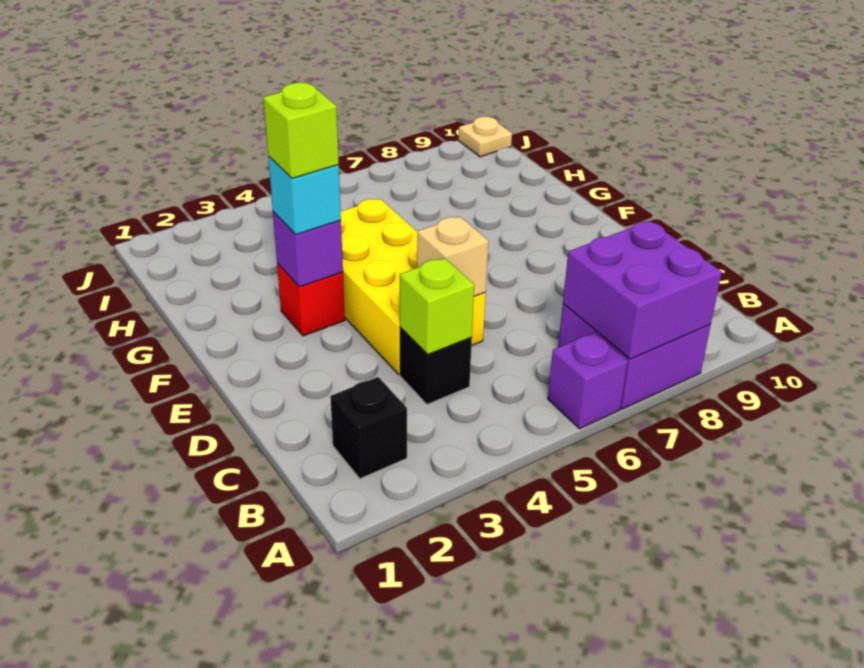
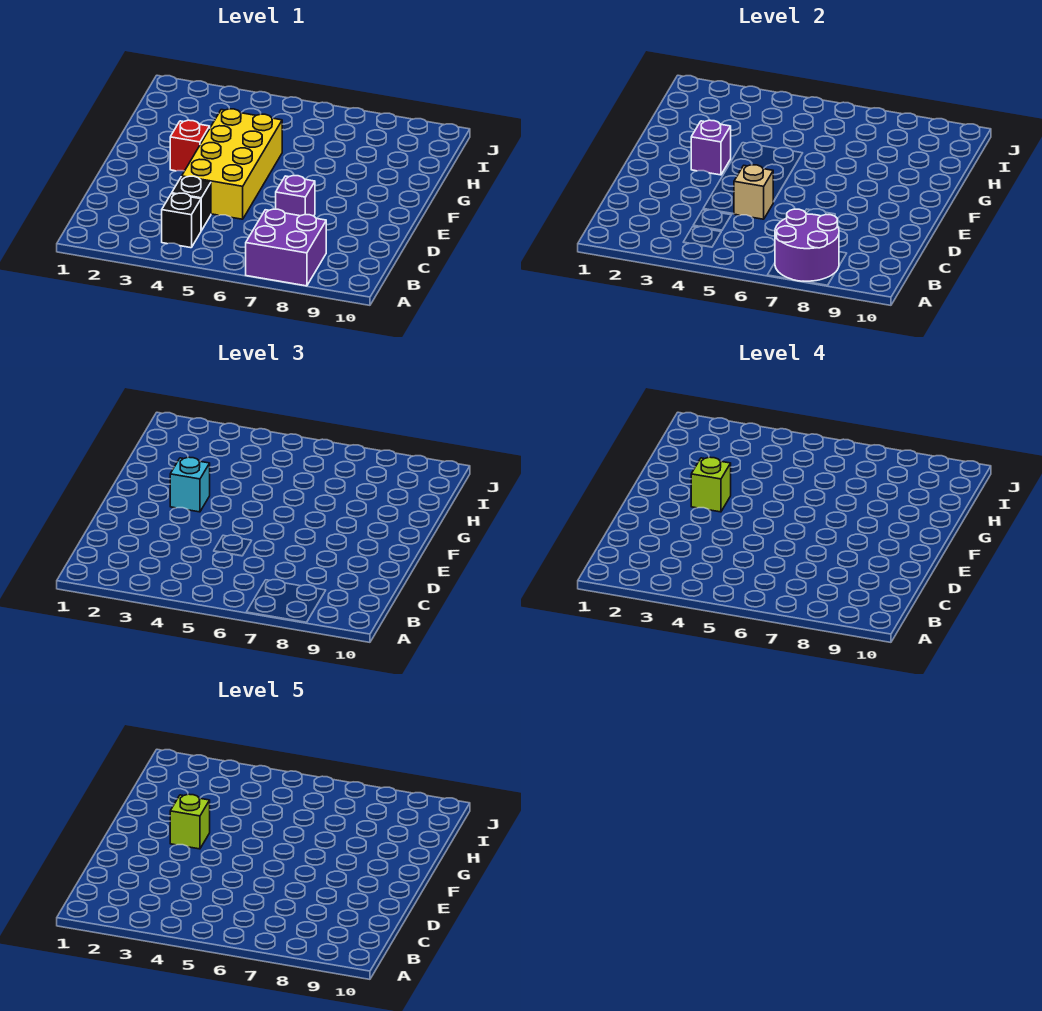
purple brick A6 level 1 -> purple brick D7 level 1
purple brick A7:B8 level 2 -> purple round brick A7:B8 level 2
black brick B2 level 1 -> black brick B4 level 1
lime brick C4 level 2 -> lime brick F3 level 5
tan plate J10 level 1 -> none

